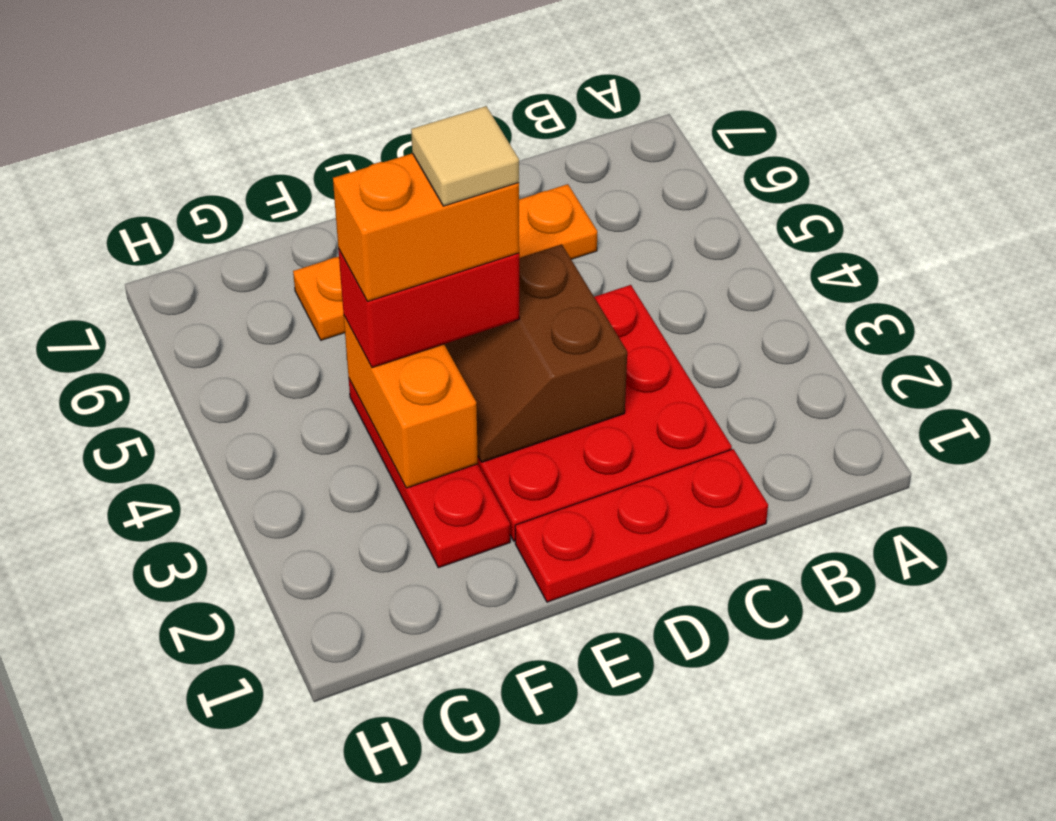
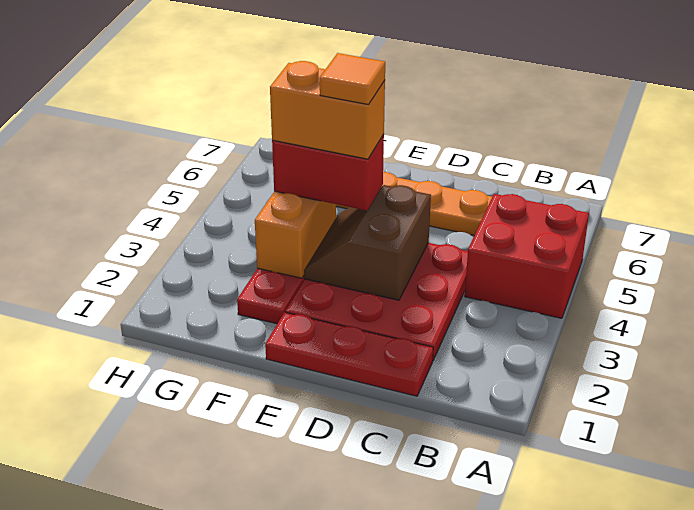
none -> red brick A4:B5 level 1
tan tile E4 level 5 -> orange tile E4 level 5

